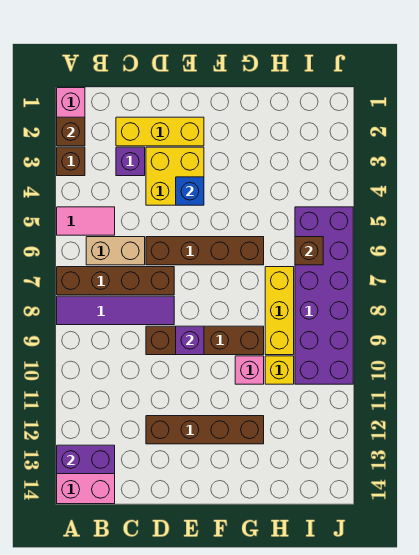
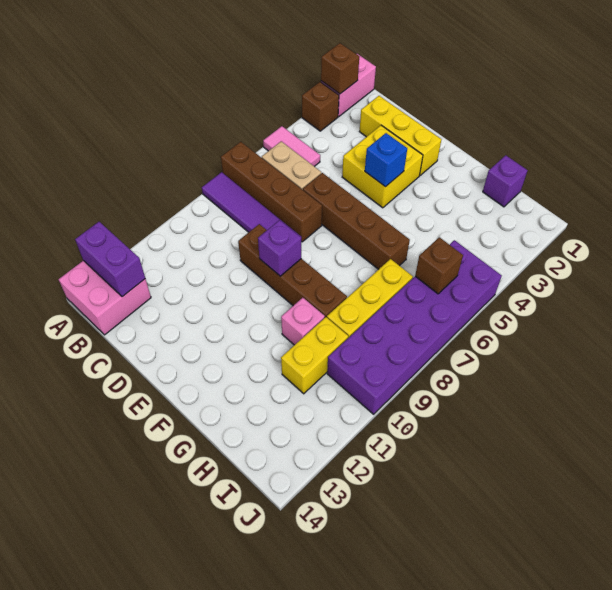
purple brick C3 level 1 -> purple brick H1 level 1
brown brick D12:G12 level 1 -> none
yellow brick H10 level 1 -> yellow brick H10:H11 level 1

